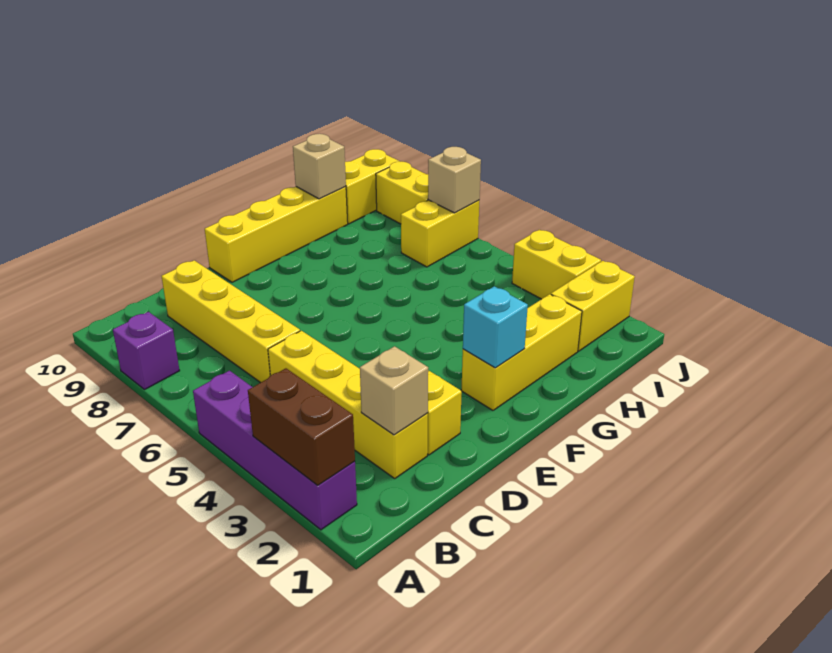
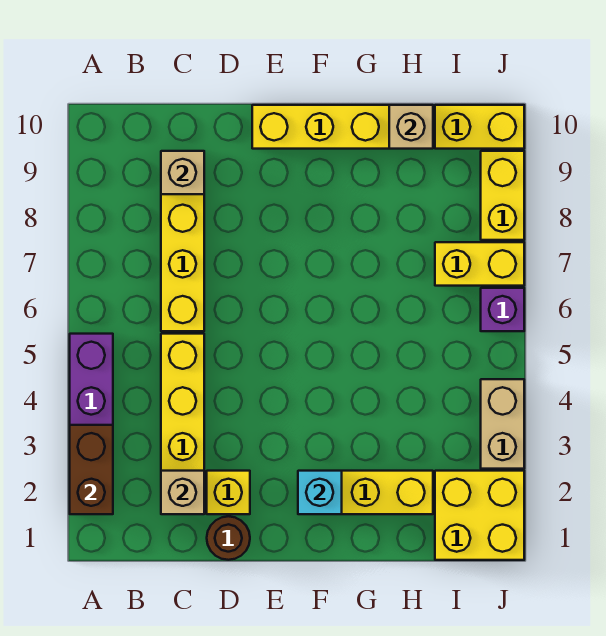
purple brick A8 level 1 -> purple brick J6 level 1
none -> brown round brick D1 level 1
yellow brick I2:J2 level 1 -> yellow brick I1:J2 level 1
yellow brick J3:J4 level 1 -> tan brick J3:J4 level 1
tan brick J7 level 2 -> tan brick C9 level 2

